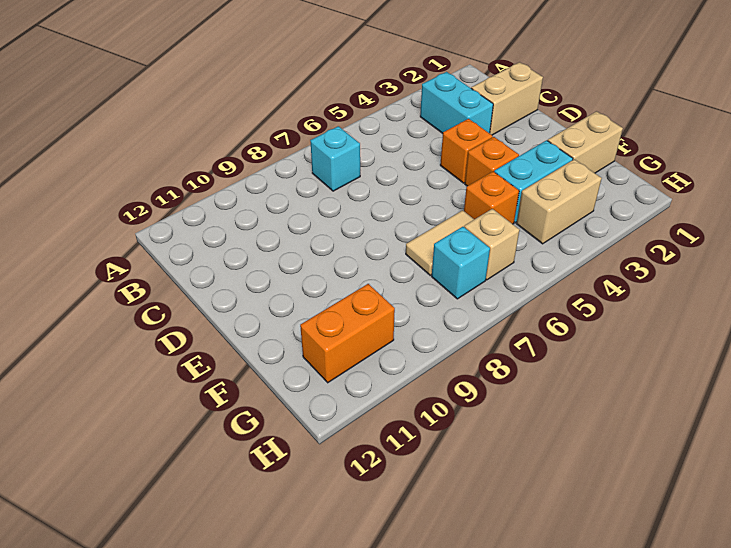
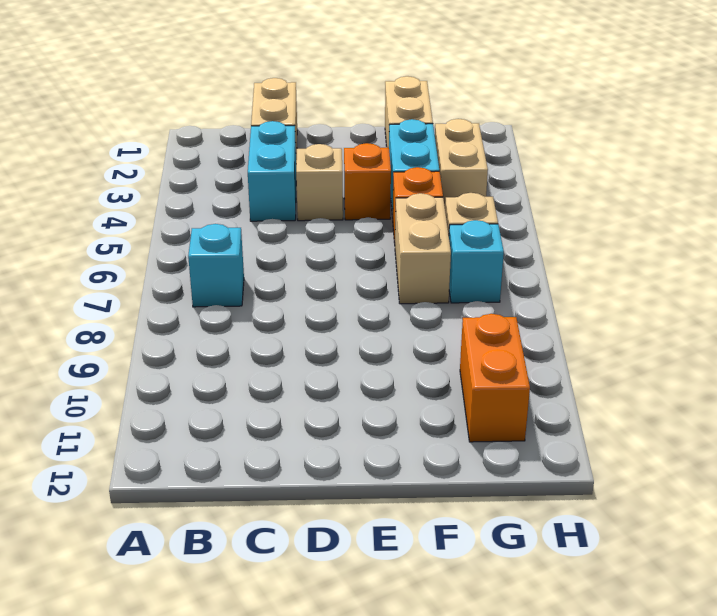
cyan brick B3:C3 level 1 -> cyan brick C3:C4 level 1
orange brick D4 level 1 -> tan brick D4 level 1
tan tile F6:F7 level 1 -> tan brick F6:F7 level 1

